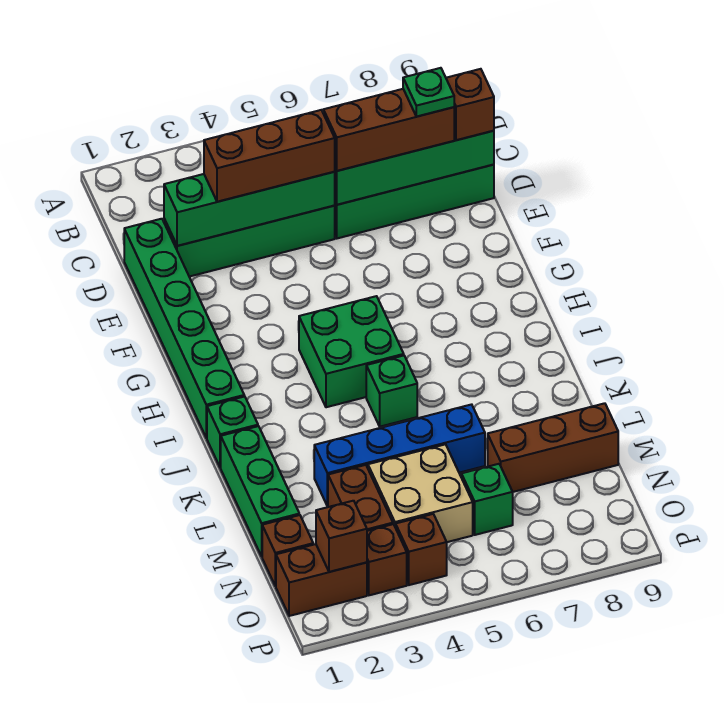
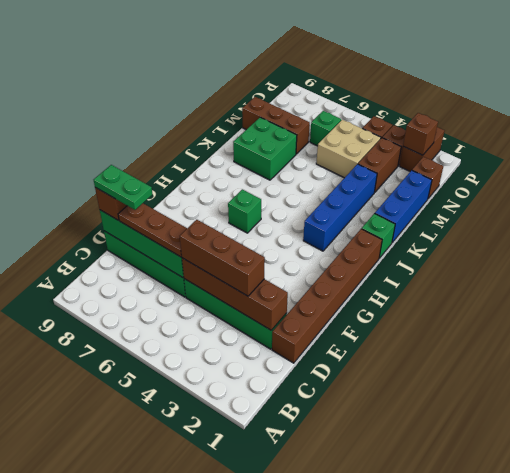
green brick D1:I1 level 1 -> brown brick D1:I1 level 1
green brick D2:D5 level 2 -> brown brick D2:D5 level 2
brown brick D6:D8 level 3 -> brown plate D6:D8 level 3
green plate D8 level 4 -> green plate D8:D9 level 4
green brick H4:I5 level 1 -> green brick K7:L8 level 1
green brick J5 level 1 -> green brick H6 level 1
green brick K1:M1 level 1 -> blue brick K1:M1 level 1
blue brick L3:L6 level 1 -> blue brick I3:L3 level 1
brown brick O1:O2 level 1 -> brown brick O2:P2 level 1

